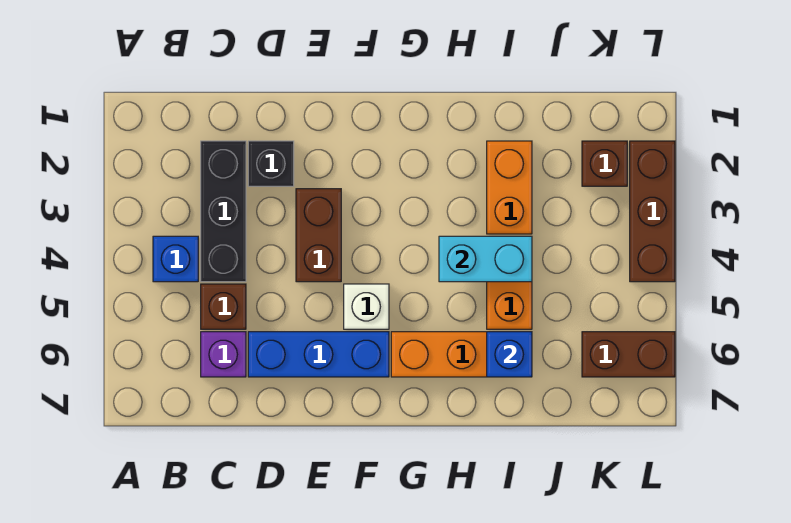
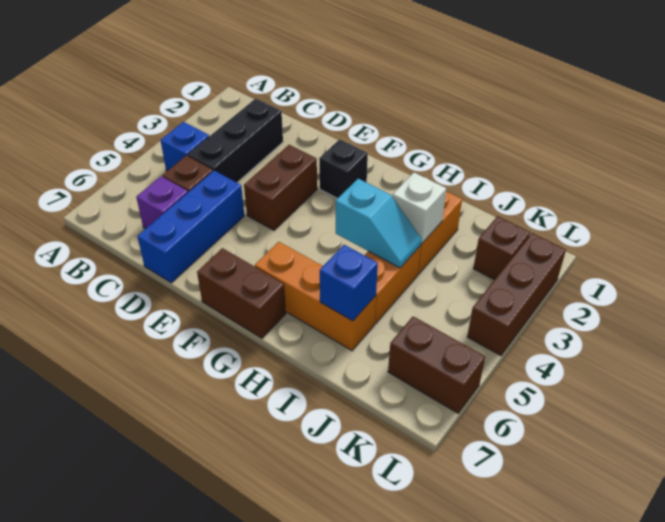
black brick D2 level 1 -> black brick F2 level 1
blue brick D6:F6 level 1 -> blue brick D5:D7 level 1
white brick F5 level 1 -> white brick I3 level 2
none -> brown brick F7:G7 level 1
cyan brick H4:I4 level 2 -> cyan slope H4:I4 level 2 top H

